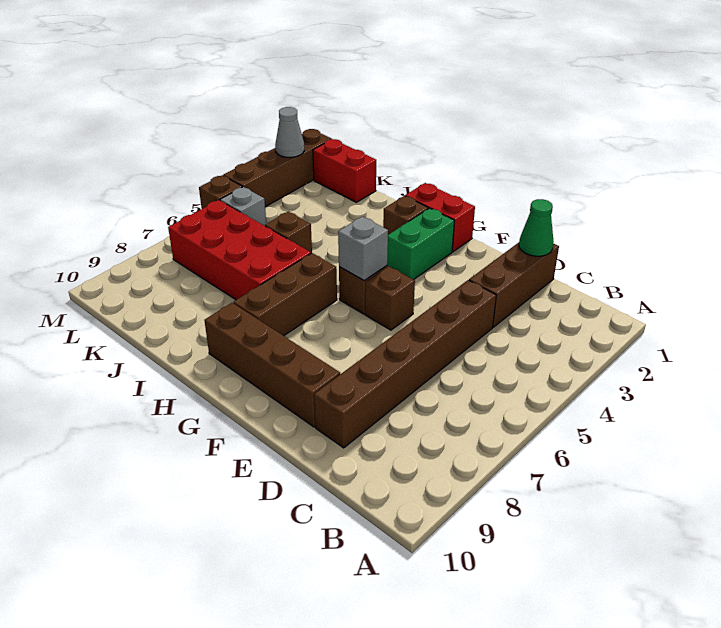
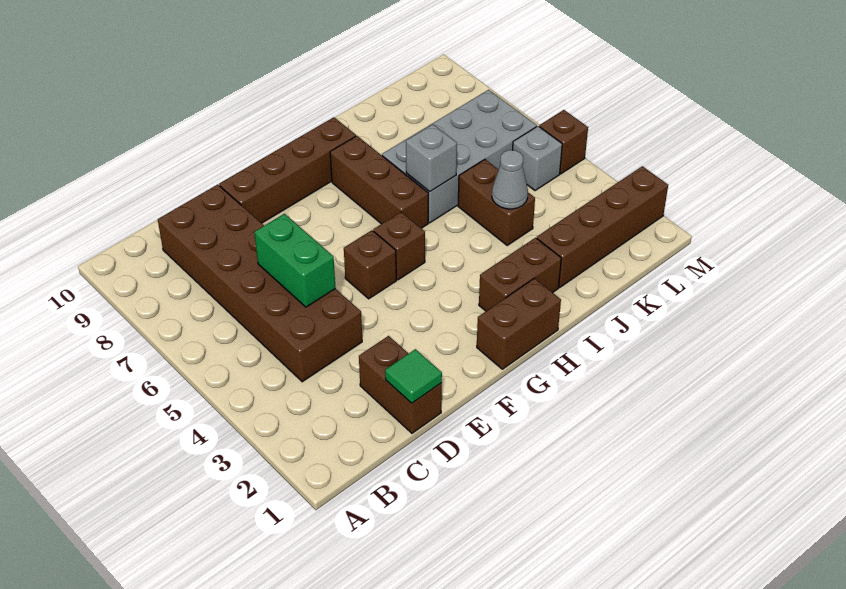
brown brick D1:D3 level 1 -> brown brick D1:D2 level 1
green cone D1 level 2 -> green tile D1 level 2
brown brick D4:D9 level 1 -> brown brick C4:D9 level 1
red brick G1:H1 level 1 -> brown brick G1:H1 level 1
green brick G2:G3 level 1 -> green brick D5:D6 level 2
grey brick G5 level 2 -> grey brick I6 level 2
brown brick H2 level 1 -> brown brick H2:I2 level 1
red brick I6:L7 level 1 -> grey brick I6:L7 level 1
brown brick J5 level 1 -> brown brick J4:J5 level 1
red brick K1:L1 level 1 -> none
brown brick M1:M4 level 1 -> brown brick J2:M2 level 1
grey cone M2 level 2 -> grey cone J4 level 2

